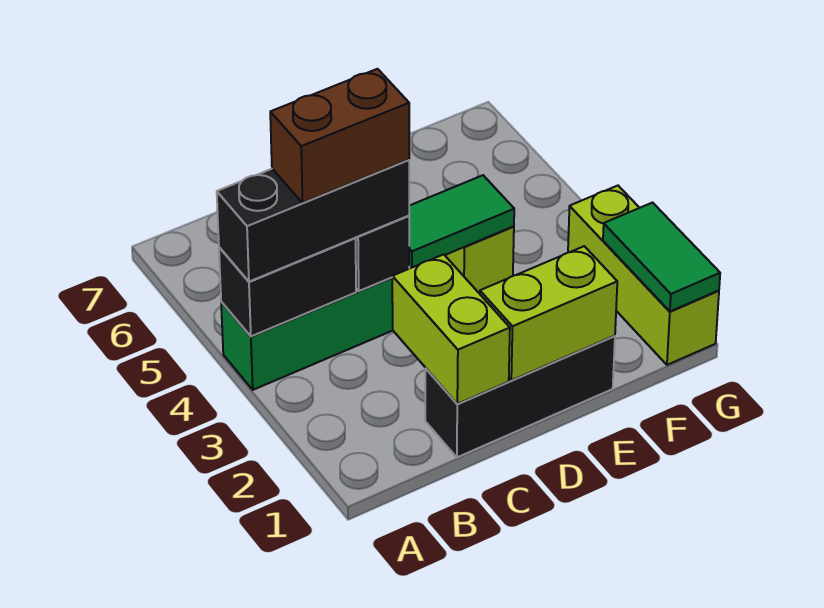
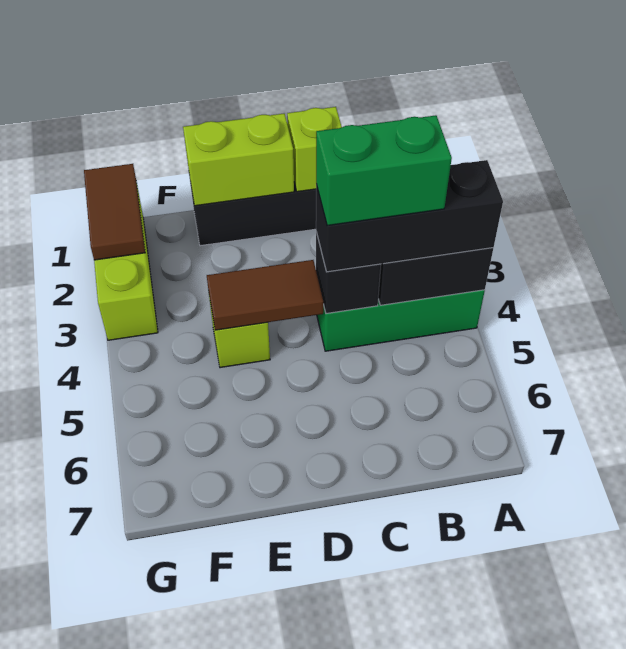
brown brick B4:C4 level 4 -> green brick B4:C4 level 4
lime brick C1:C2 level 2 -> lime brick C1 level 2
green tile D4:E4 level 2 -> brown tile D4:E4 level 2
green tile G1:G2 level 2 -> brown tile G1:G2 level 2

